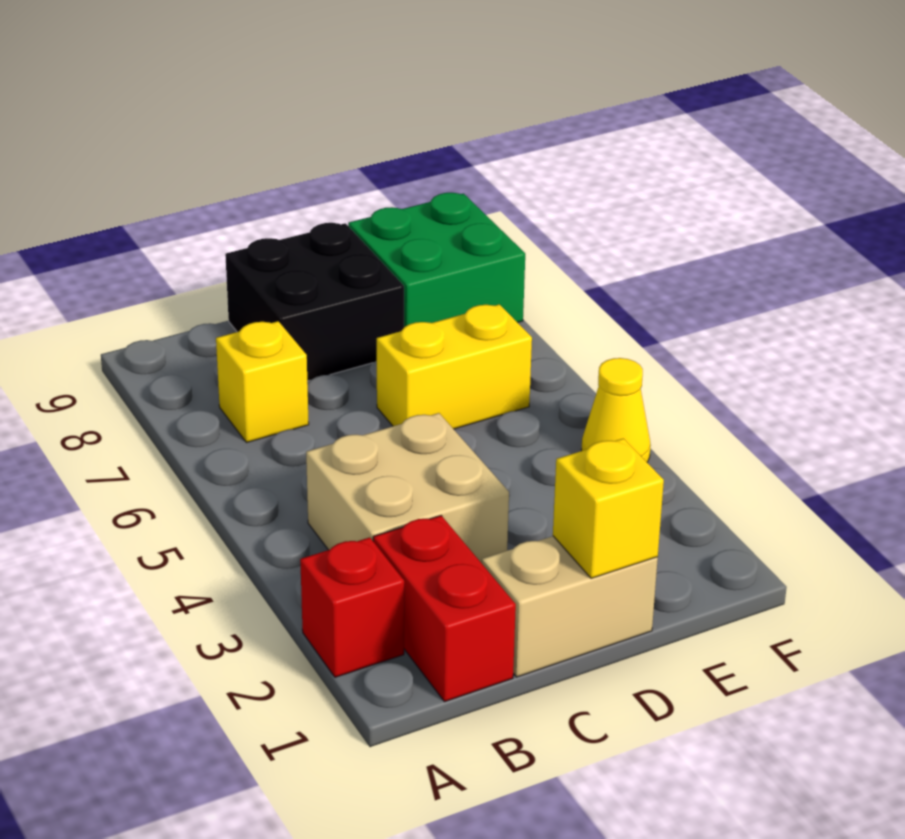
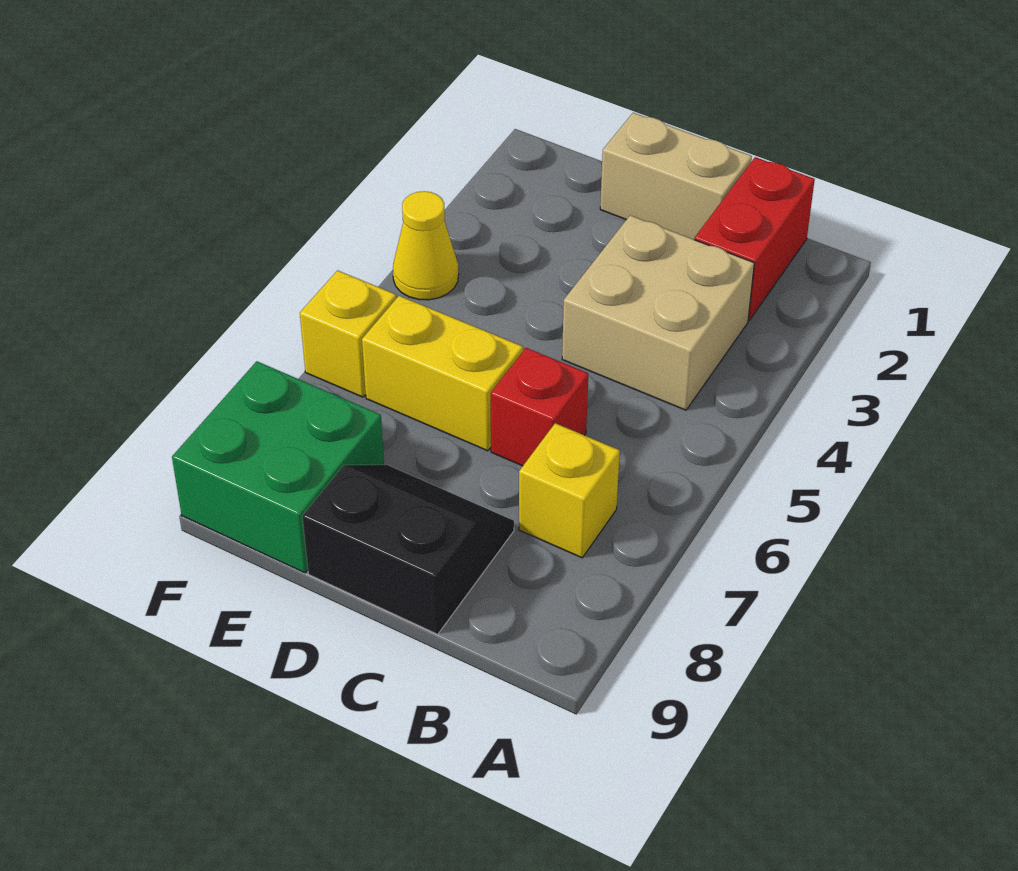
red brick A2 level 1 -> red brick C6 level 1
black brick C8:D9 level 1 -> black slope C8:D9 level 1 top 9
yellow brick D1 level 2 -> yellow brick F6 level 1

